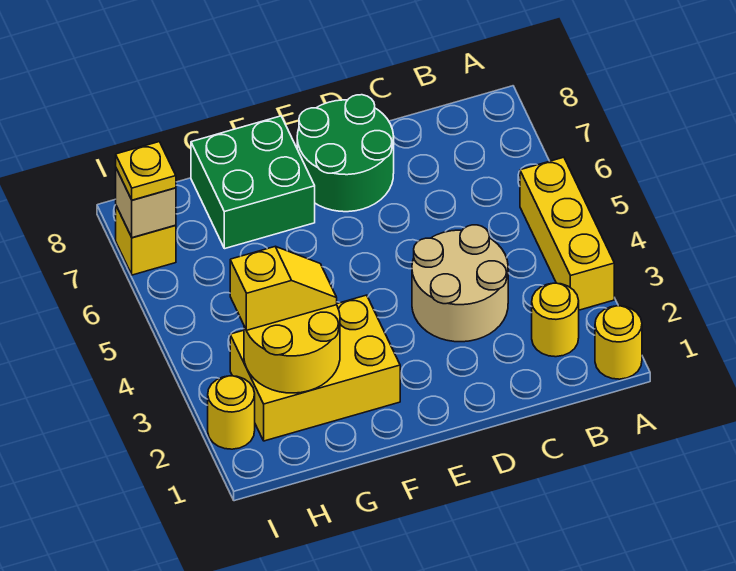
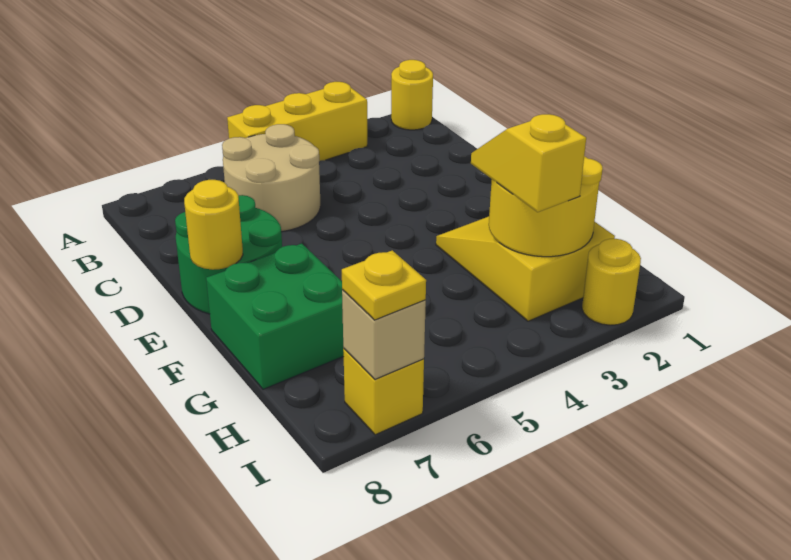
yellow round brick B2 level 1 -> yellow round brick E8 level 2
tan round brick C3:D4 level 1 -> tan round brick B5:C6 level 1
yellow brick F2:H3 level 1 -> yellow slope F2:H3 level 1 top H

